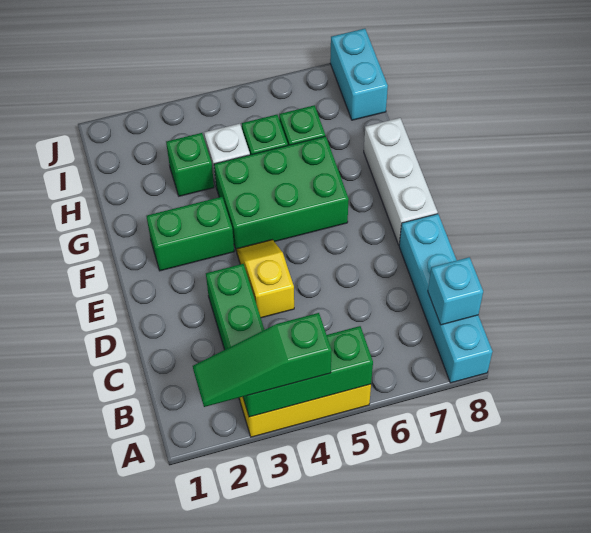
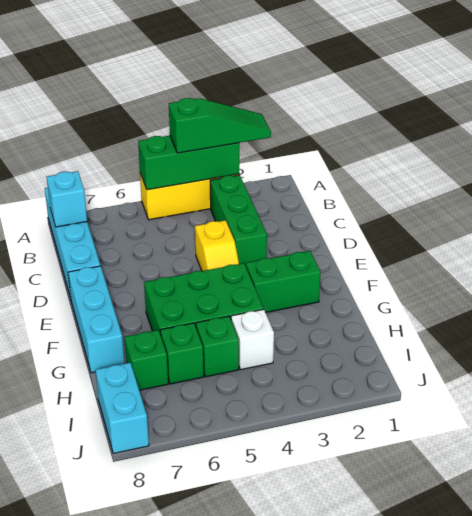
white brick E8:G8 level 1 -> cyan brick E8:G8 level 1
green brick H3 level 1 -> green brick H7 level 1

